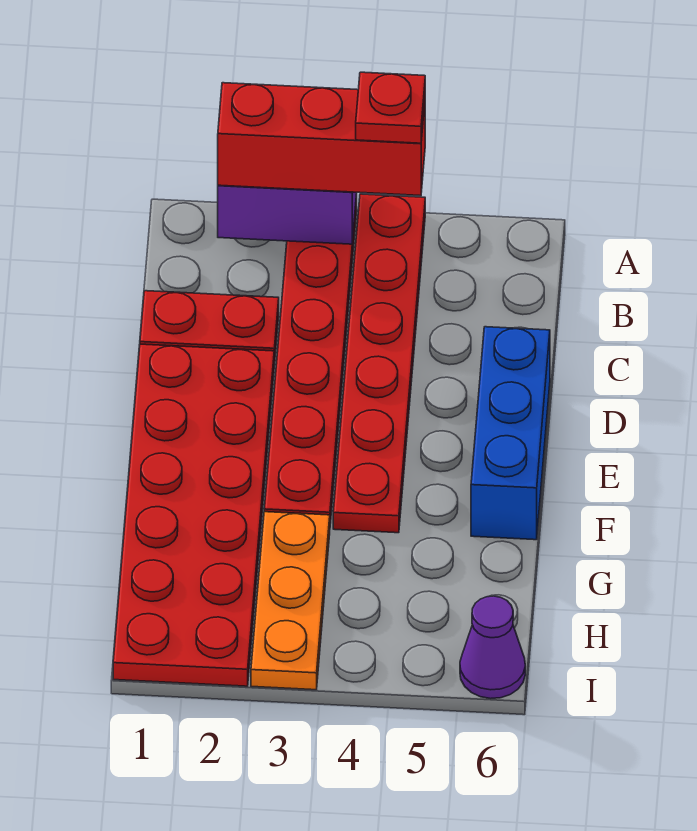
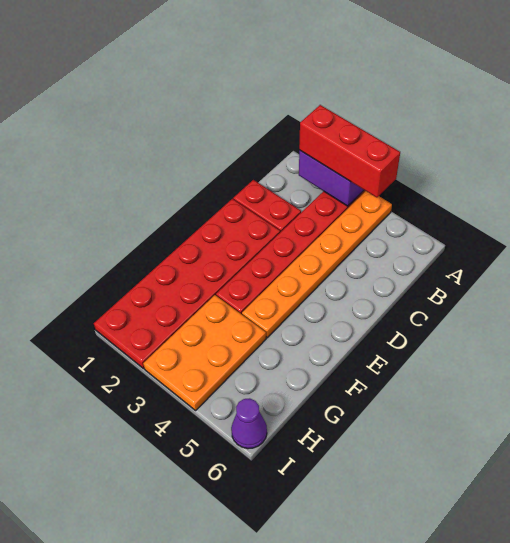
red plate A4:F4 level 1 -> orange plate A4:F4 level 1
red plate A4 level 4 -> none
blue brick D6:F6 level 1 -> none
orange plate G3:I3 level 1 -> orange plate G3:I4 level 1

